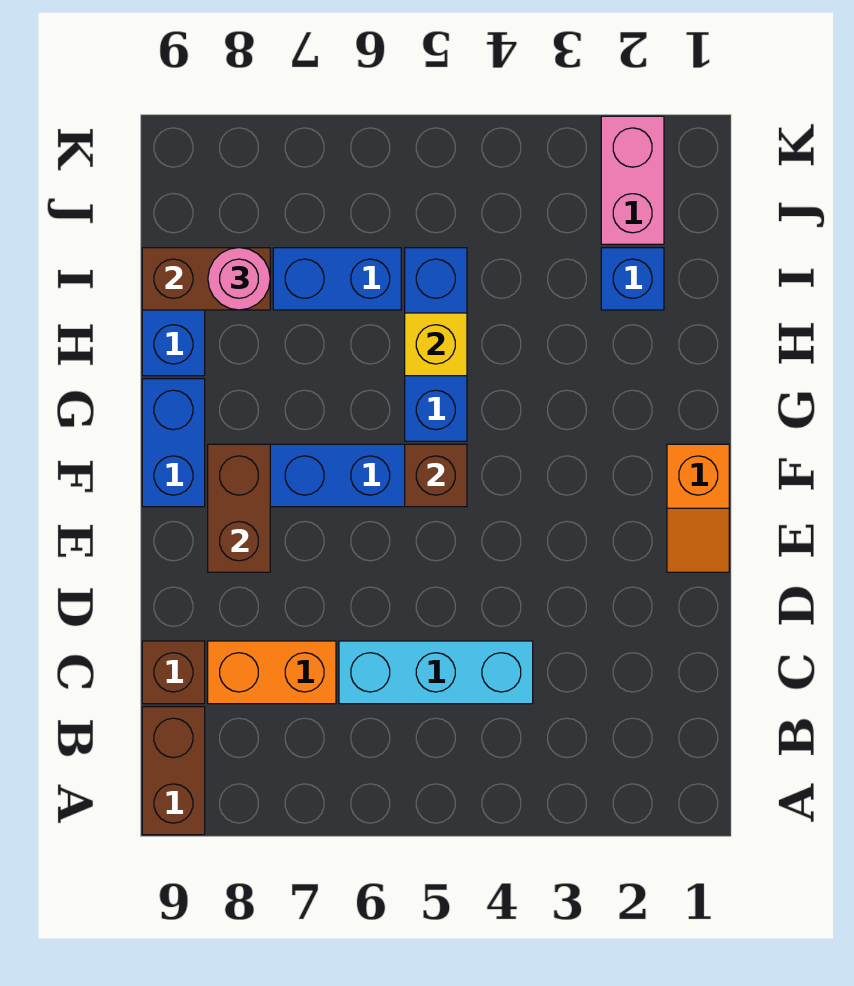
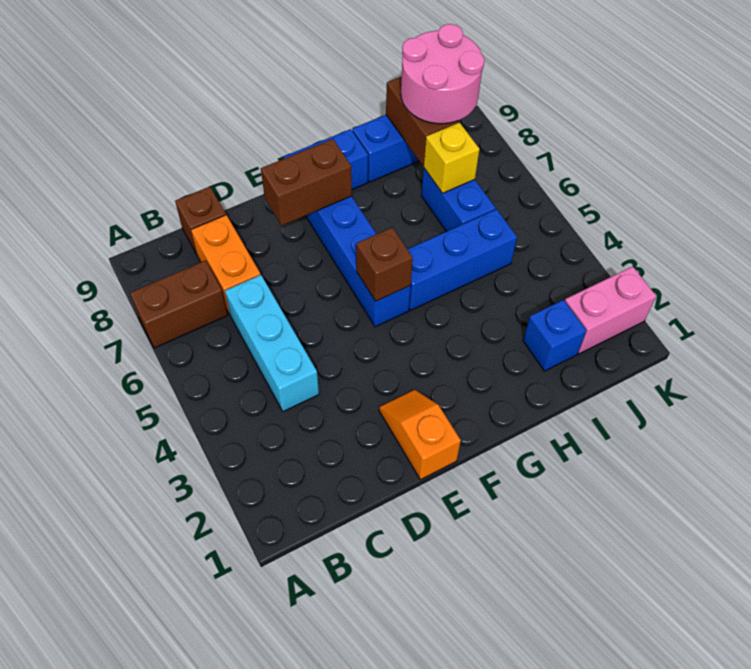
brown brick A9:B9 level 1 -> brown brick A7:B7 level 1
orange slope E1:F1 level 1 top F -> orange slope E1:E2 level 1 top 1
yellow brick H5 level 2 -> yellow brick I7 level 2
pink round brick I8 level 3 -> pink round brick I8:J9 level 3

